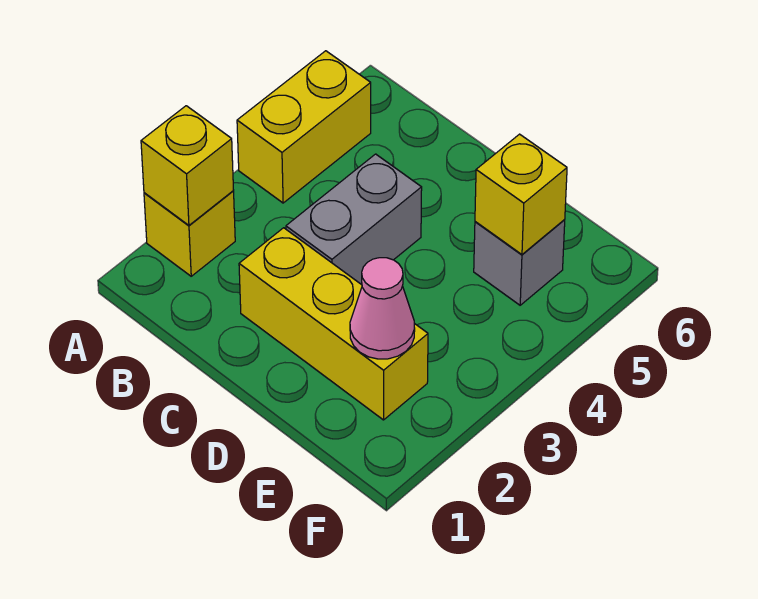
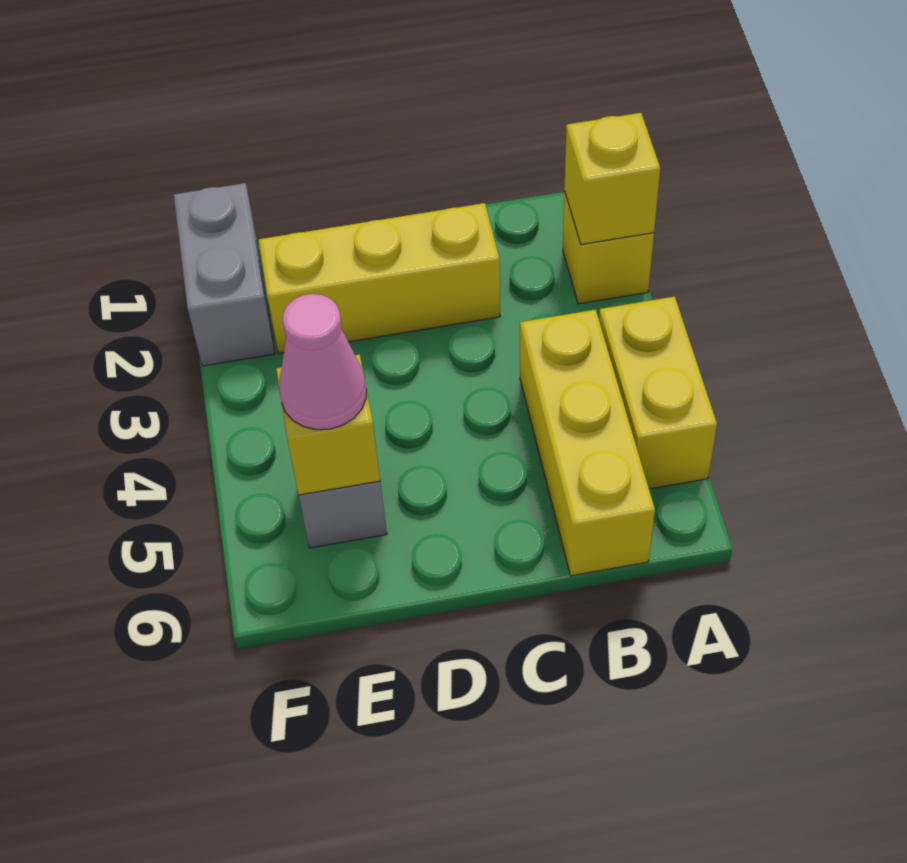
none -> yellow brick B4:B6 level 1
grey brick C3:C4 level 1 -> grey brick F1:F2 level 1
pink cone E2 level 2 -> pink cone E5 level 3

